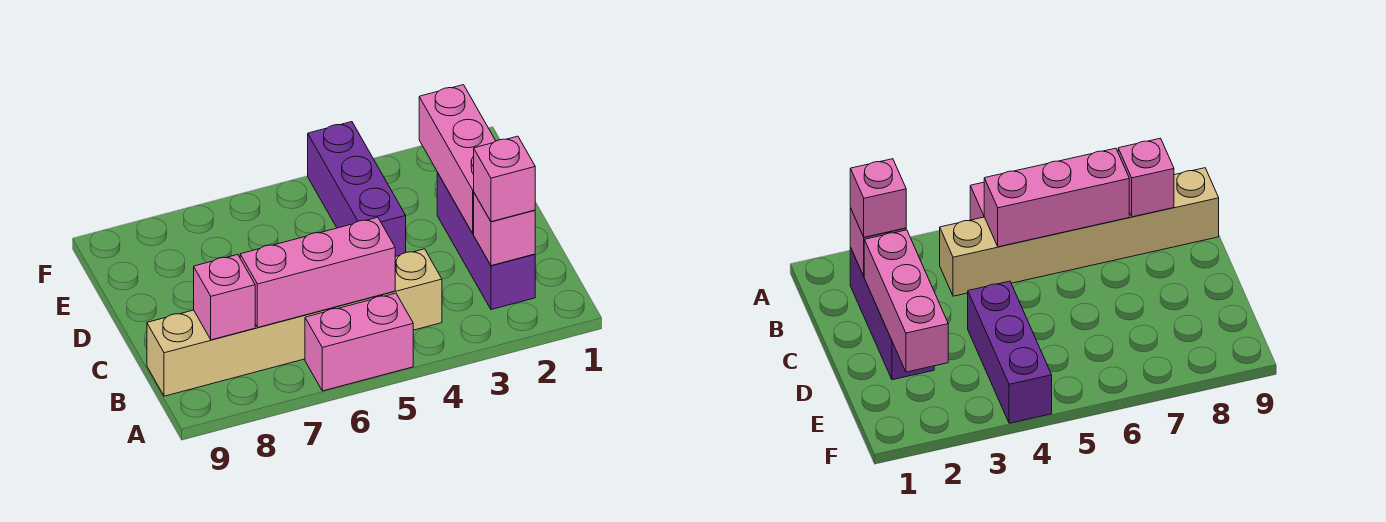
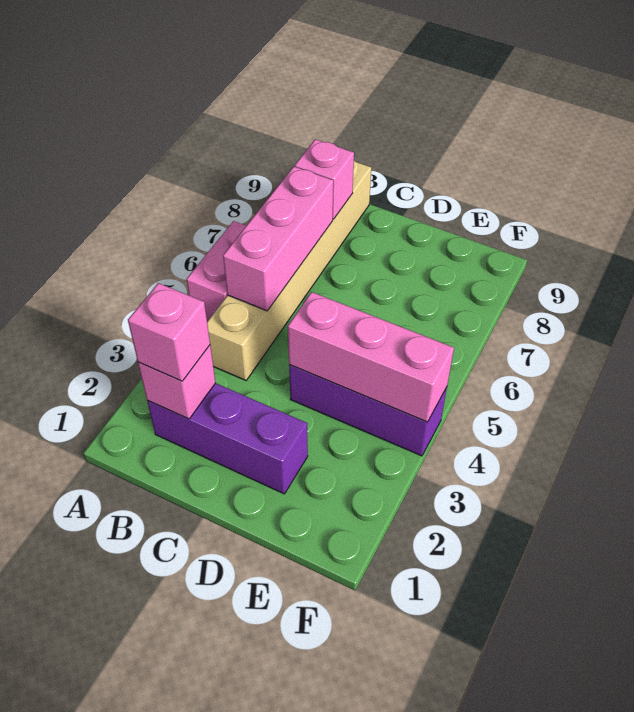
pink brick C2:E2 level 2 -> pink brick D4:F4 level 2

